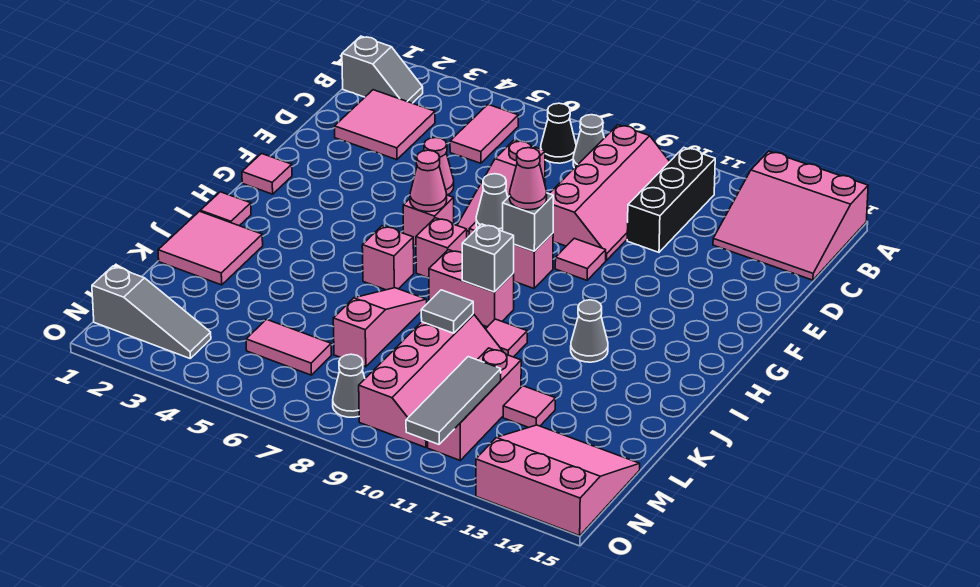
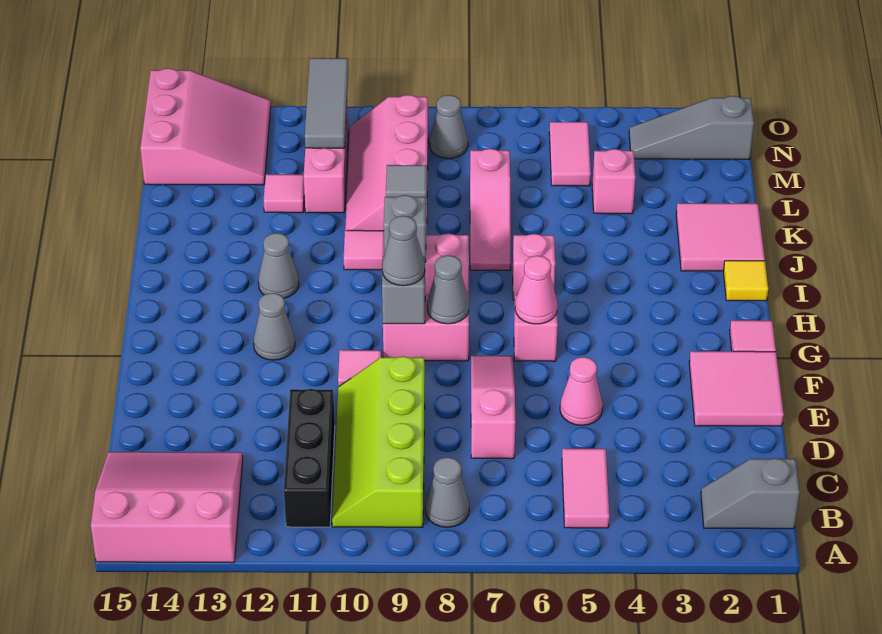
black cone B7 level 1 -> none
pink slope B9:E10 level 1 top 9 -> lime slope B9:E10 level 1 top 9
pink tile C2:D3 level 1 -> pink tile E1:F2 level 1
pink cone G9 level 3 -> grey cone G9 level 3
none -> grey cone G12 level 1
pink brick H7 level 1 -> pink brick L4 level 1
pink tile I1 level 1 -> yellow tile I1 level 1
pink tile M5:M6 level 1 -> pink tile M5:N5 level 1
pink slope M13:O15 level 1 top O -> pink slope M13:O15 level 1 top 15

